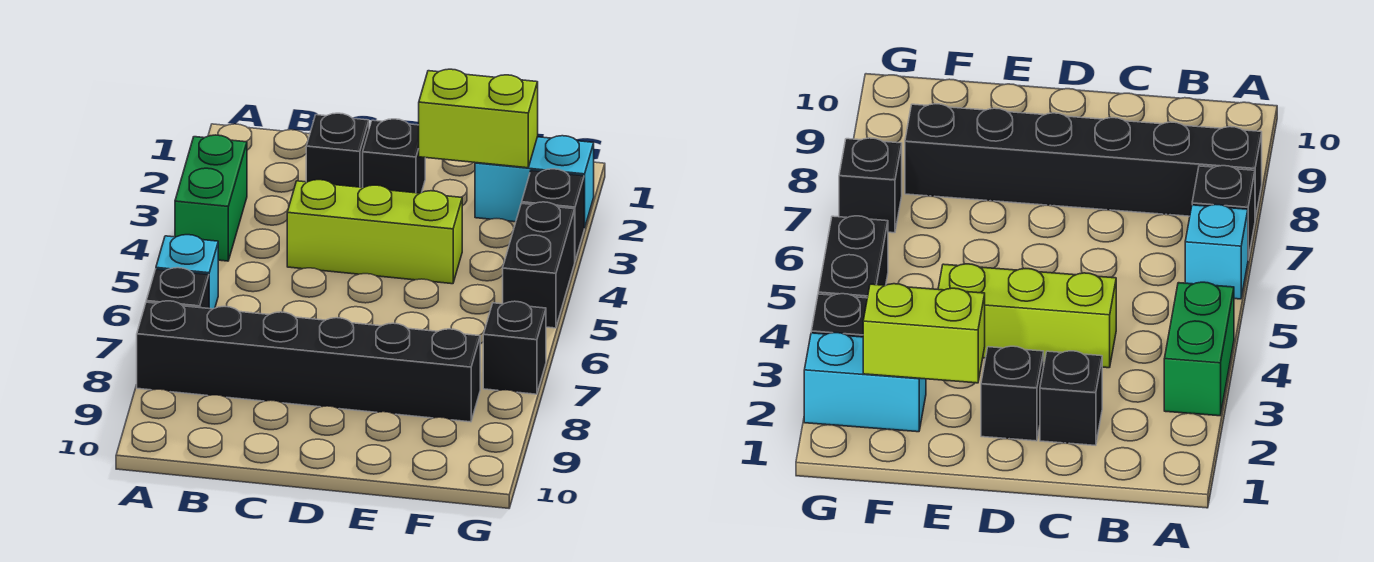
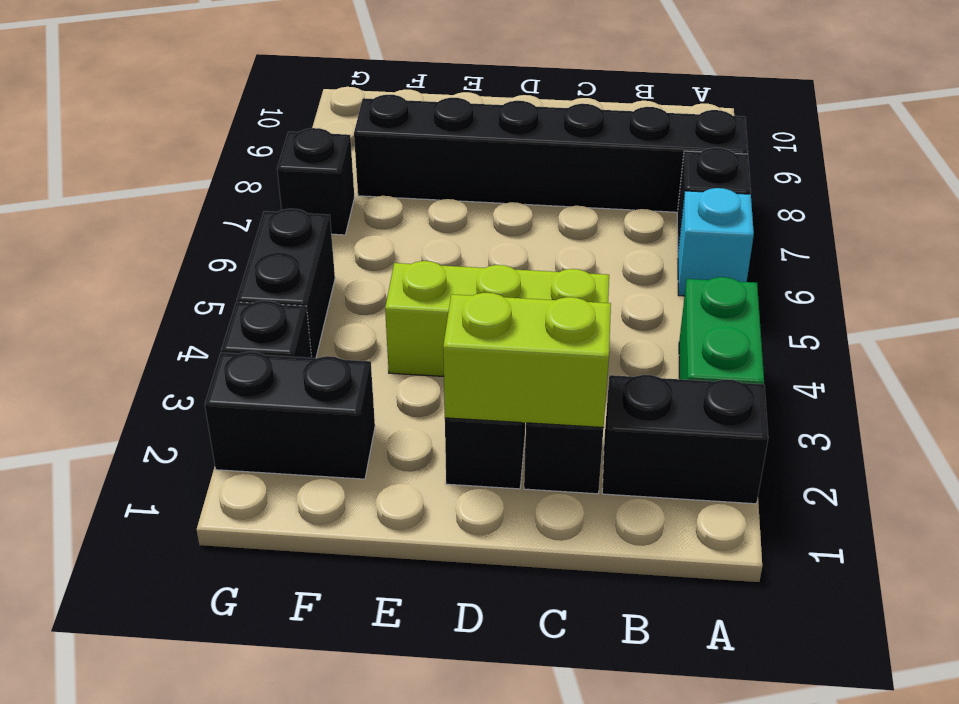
none -> black brick A2:B2 level 1
lime brick E2:F2 level 2 -> lime brick C2:D2 level 2
cyan brick F2:G2 level 1 -> black brick F2:G2 level 1

